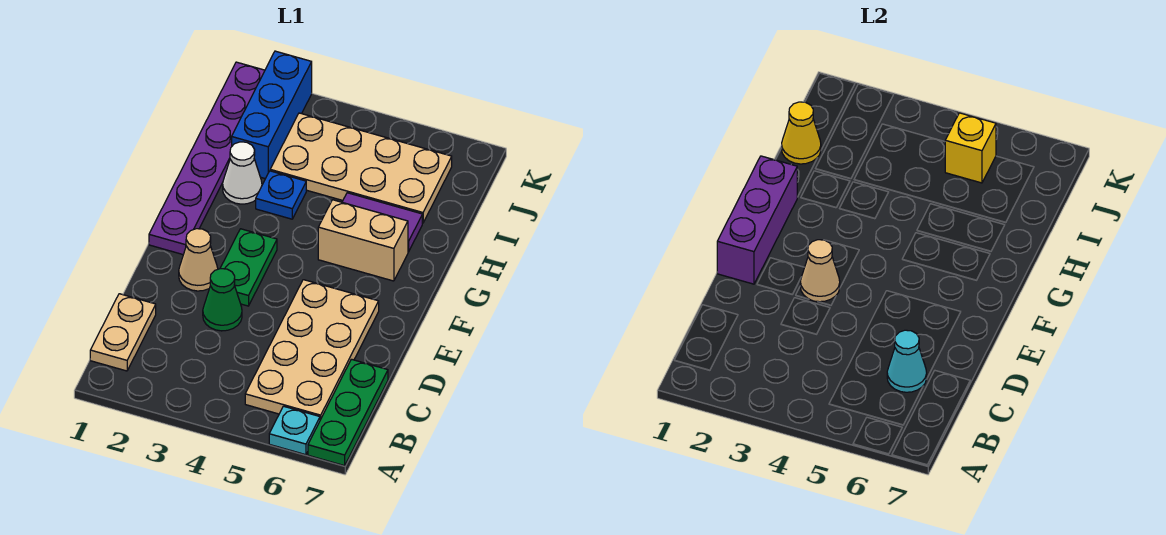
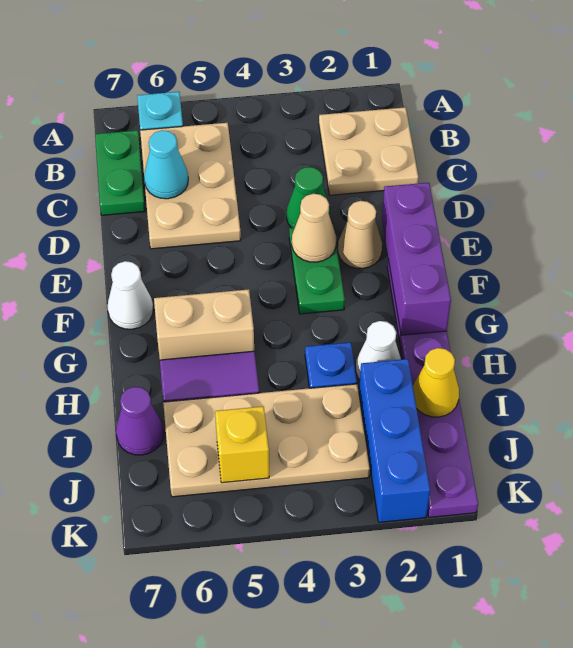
green plate A7:C7 level 1 -> green plate B7:C7 level 1
tan plate B1:C1 level 1 -> tan plate B1:C2 level 1
tan plate B5:E6 level 1 -> tan plate B5:D6 level 1
none -> white cone F7 level 1
none -> purple cone I7 level 1

